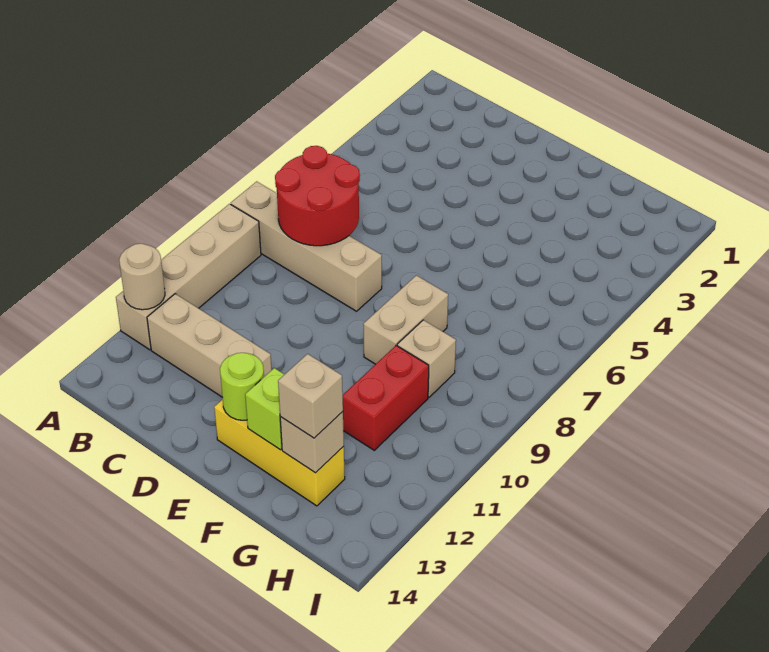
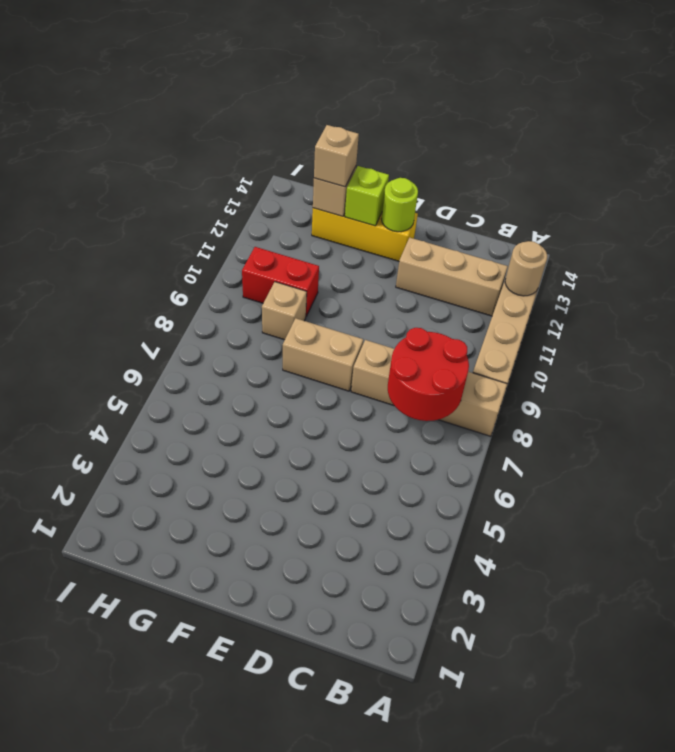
tan brick F8:F9 level 1 -> tan brick E8:F8 level 1
red brick G10:G11 level 1 -> red brick G10:H10 level 1

